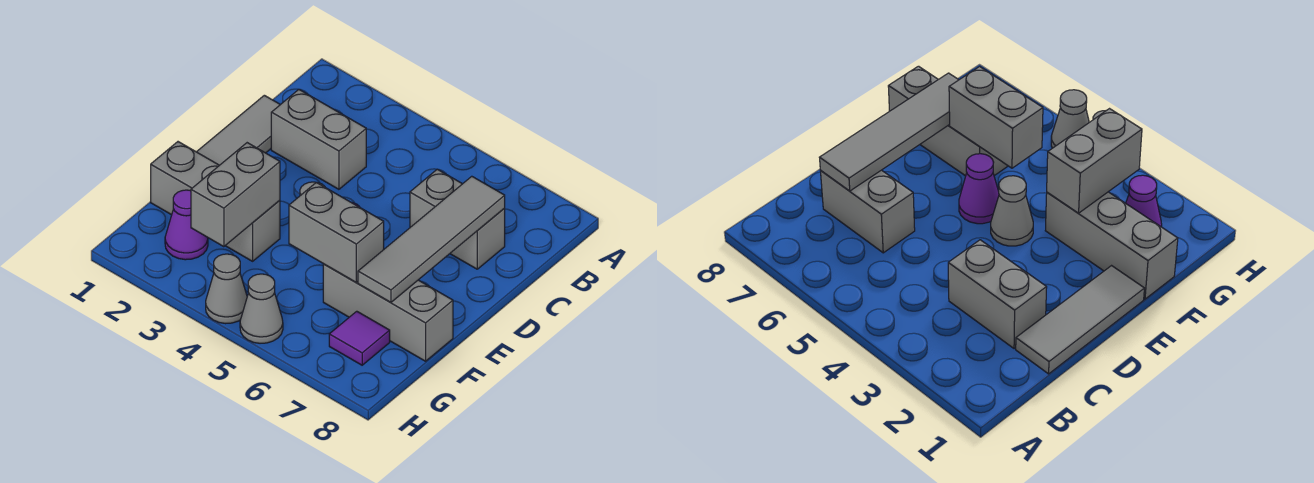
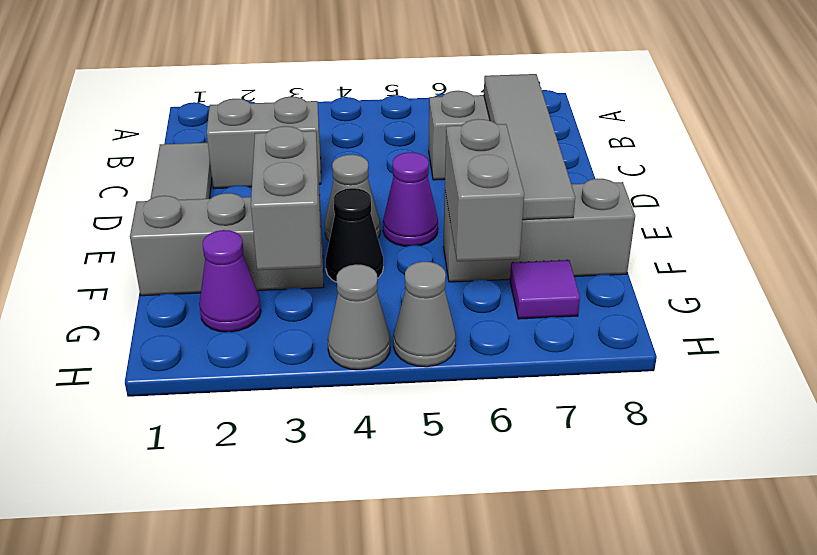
none -> black cone F4 level 1
grey brick F5:F6 level 2 -> grey brick F6:G6 level 2

